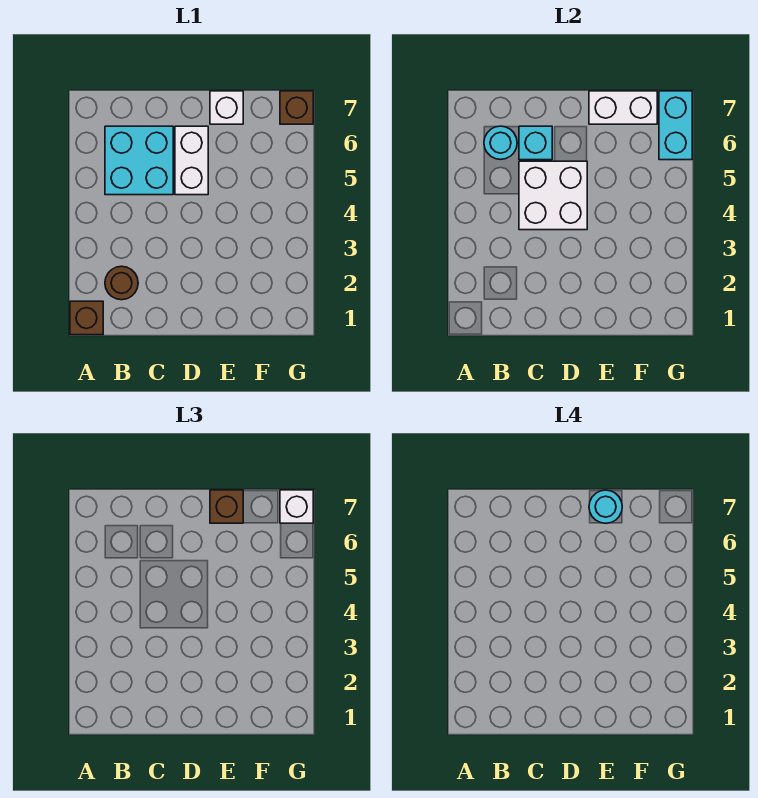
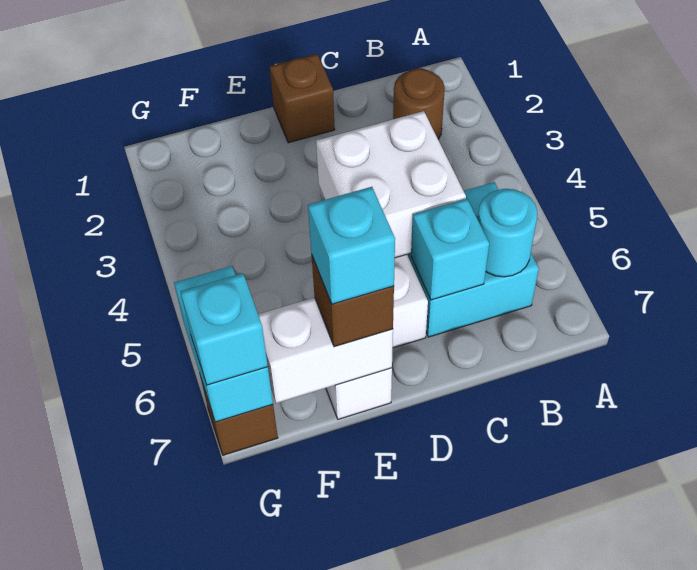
brown brick A1 level 1 -> brown brick D1 level 1
cyan round brick E7 level 4 -> cyan brick E7 level 4
white brick G7 level 3 -> cyan brick G7 level 3

